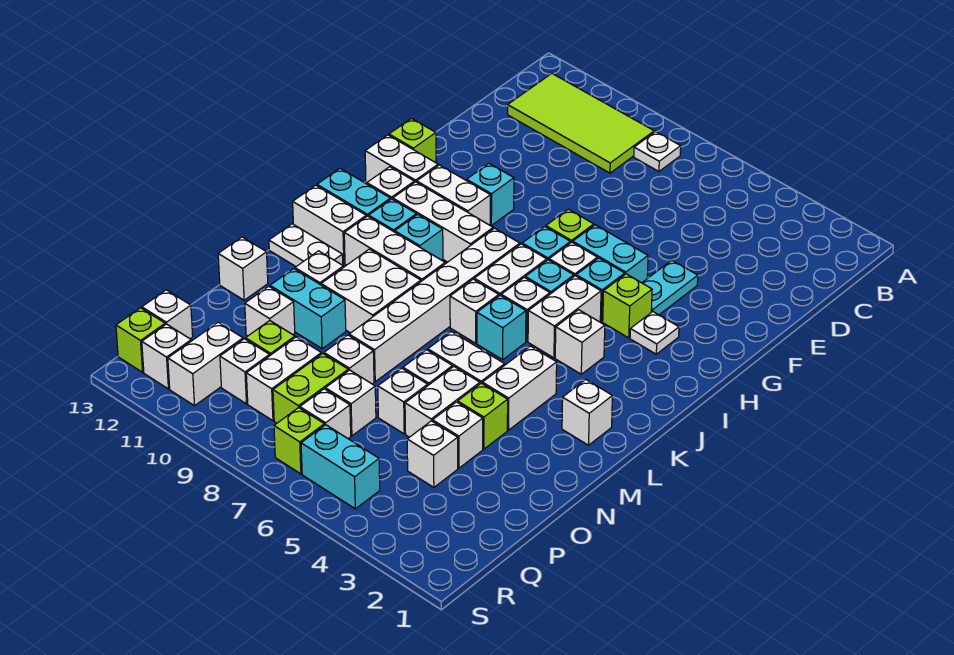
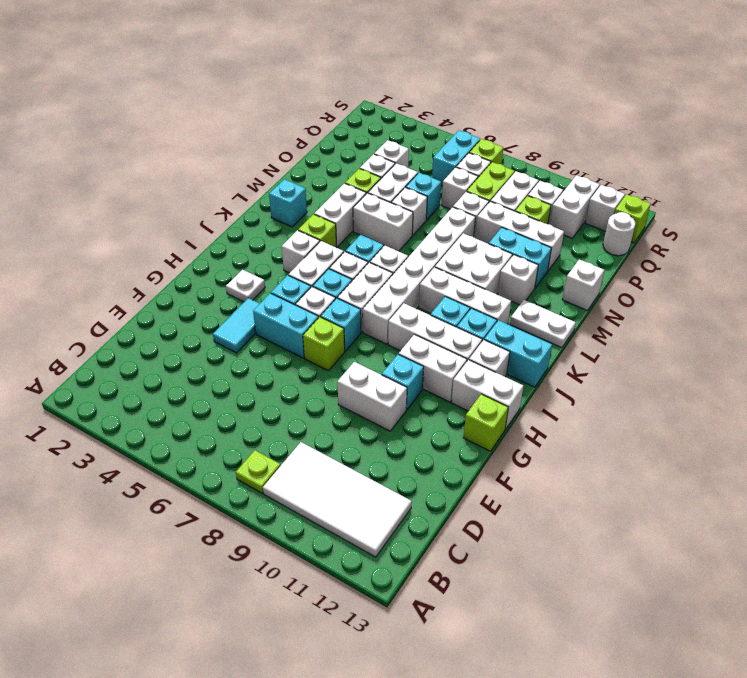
white plate B8 level 1 -> lime plate B8 level 1
lime tile B9:C12 level 1 -> white tile B9:C12 level 1
cyan plate F4:G4 level 1 -> cyan tile F4:G4 level 1
lime brick H4 level 1 -> lime brick K4 level 1
white brick K12:K13 level 1 -> white brick F9:F10 level 1
white brick L2 level 1 -> cyan brick L2 level 1
white brick O6 level 1 -> cyan brick O6 level 1
white brick O11 level 1 -> white brick O9:O11 level 1
white brick Q13 level 1 -> white round brick Q13 level 1
cyan brick R5:R6 level 1 -> cyan brick Q6:R6 level 1

